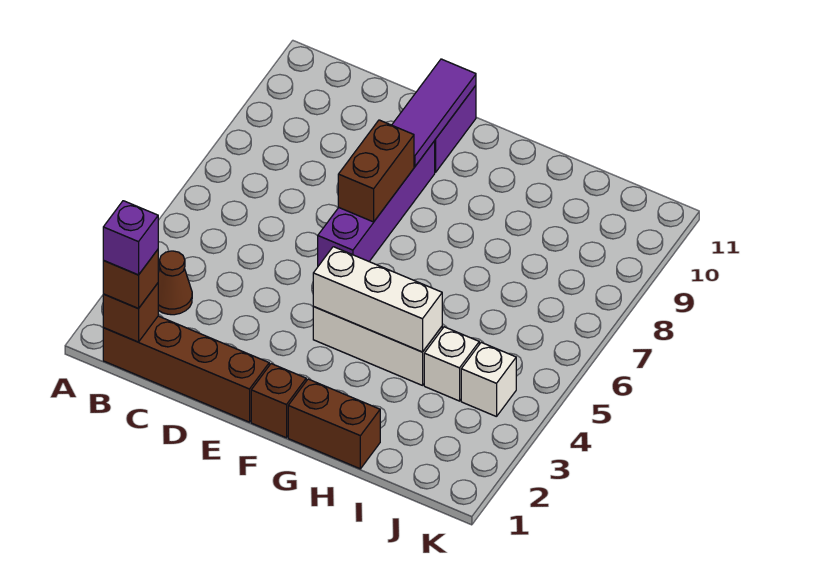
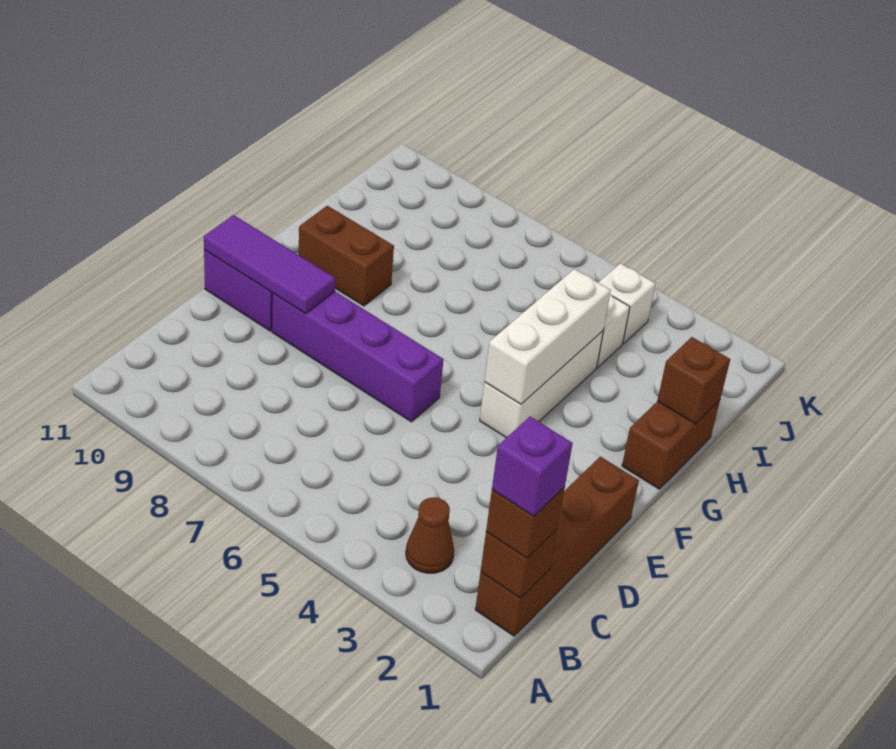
brown brick E7:E8 level 2 -> brown brick G9:G10 level 1
brown brick F1 level 1 -> brown brick H1 level 2

